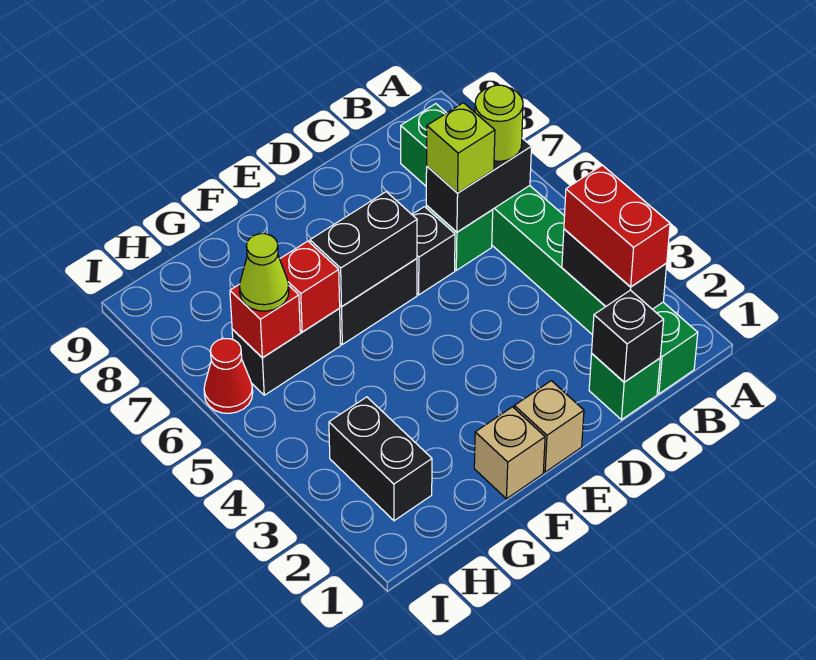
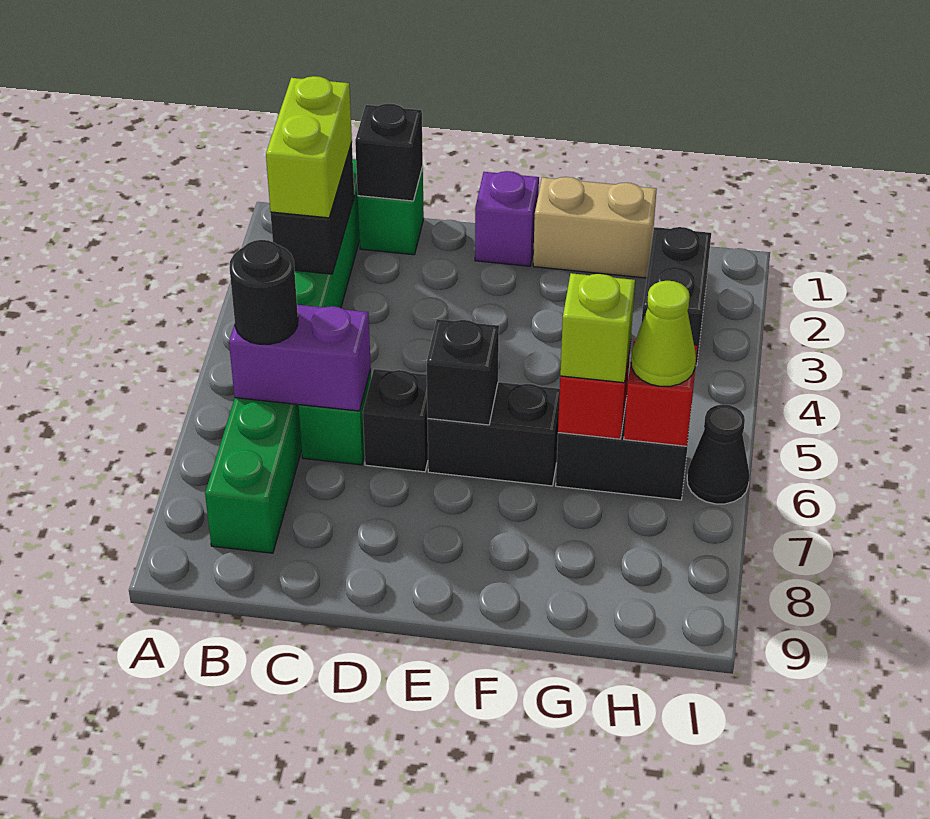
red brick B2:B3 level 3 -> lime brick B2:B3 level 3
black brick B6:C6 level 2 -> purple brick B6:C6 level 2
lime round brick B6 level 3 -> black round brick B6 level 3
lime brick C6 level 3 -> lime brick G6 level 3
tan brick E1 level 1 -> purple brick E1 level 1
black brick E6:F6 level 2 -> black brick E6 level 2
tan brick F1 level 1 -> tan brick F1:G1 level 1
red cone I6 level 1 -> black cone I6 level 1

